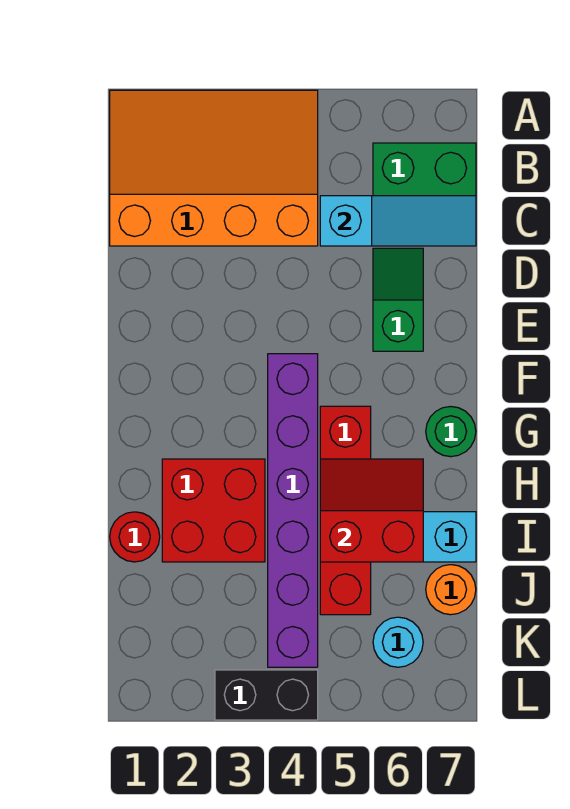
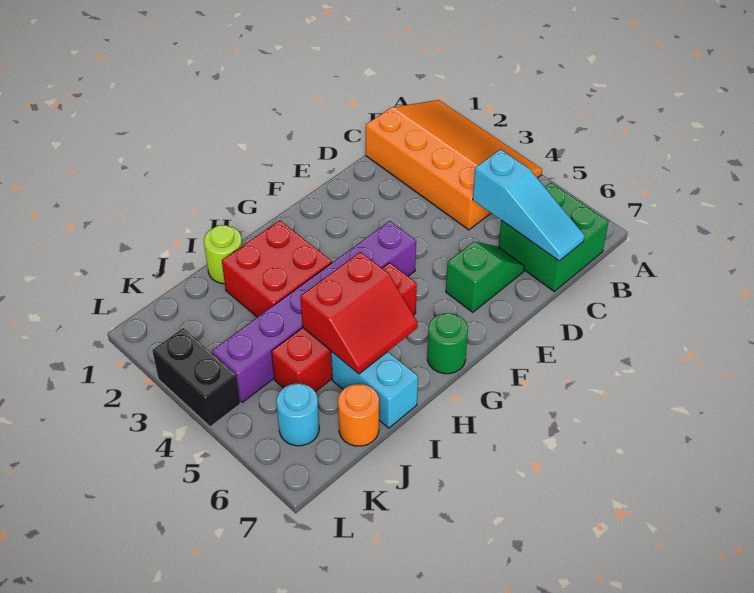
red slope H5:I6 level 2 top I -> red slope H5:I6 level 2 top 5
red round brick I1 level 1 -> lime round brick I1 level 1

